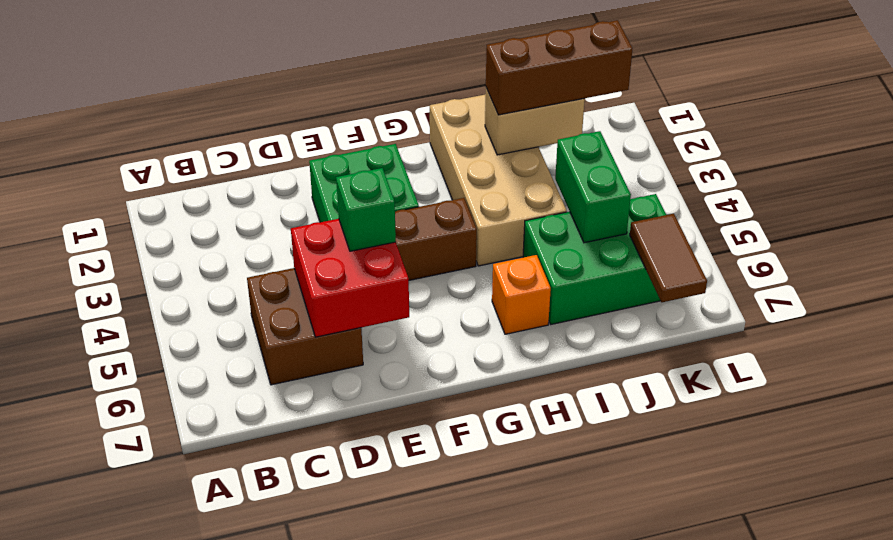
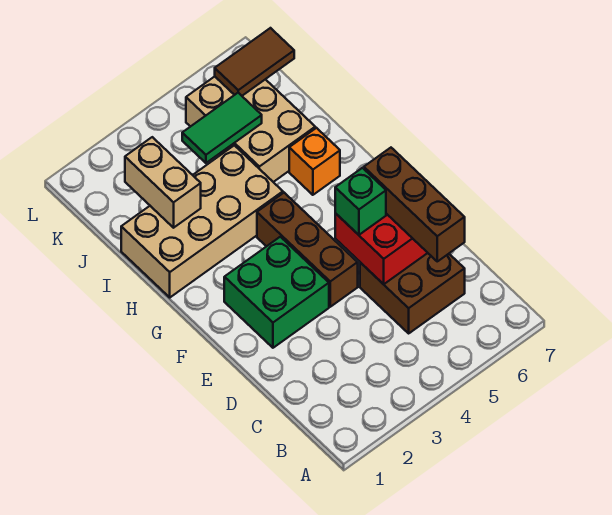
brown brick I2:K2 level 3 -> brown brick C6:E6 level 3
green brick I5:K6 level 1 -> tan brick I5:K6 level 1
green brick J4:J5 level 2 -> green tile J4:J5 level 2

